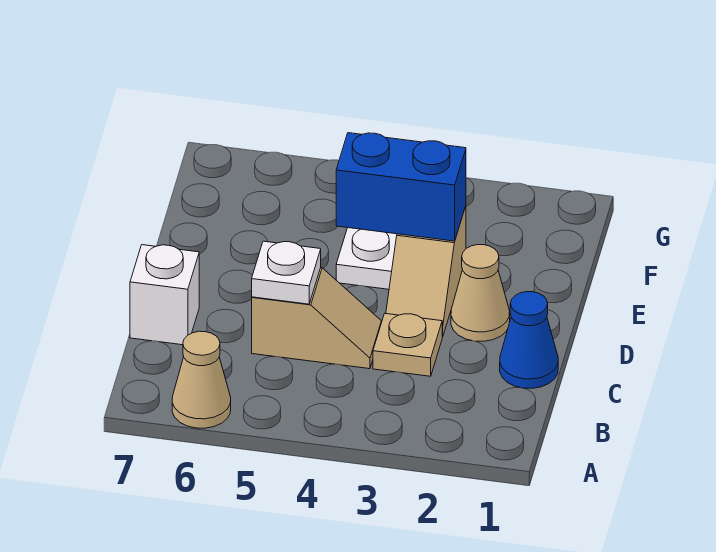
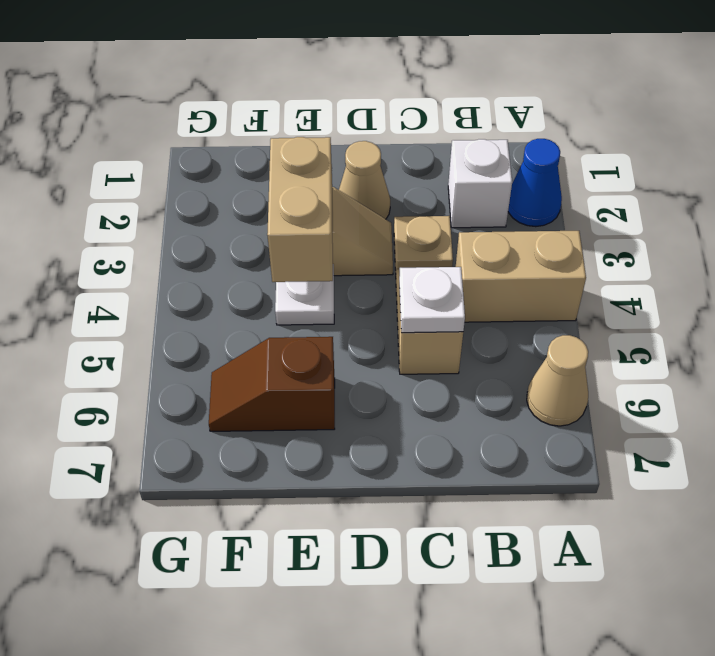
none -> tan brick A4:B4 level 1
blue cone C1 level 1 -> blue cone A2 level 1
white brick C7 level 1 -> white brick B2 level 1
blue brick E3:E4 level 2 -> tan brick E3:E4 level 2
none -> brown slope E6:F6 level 1 top E

